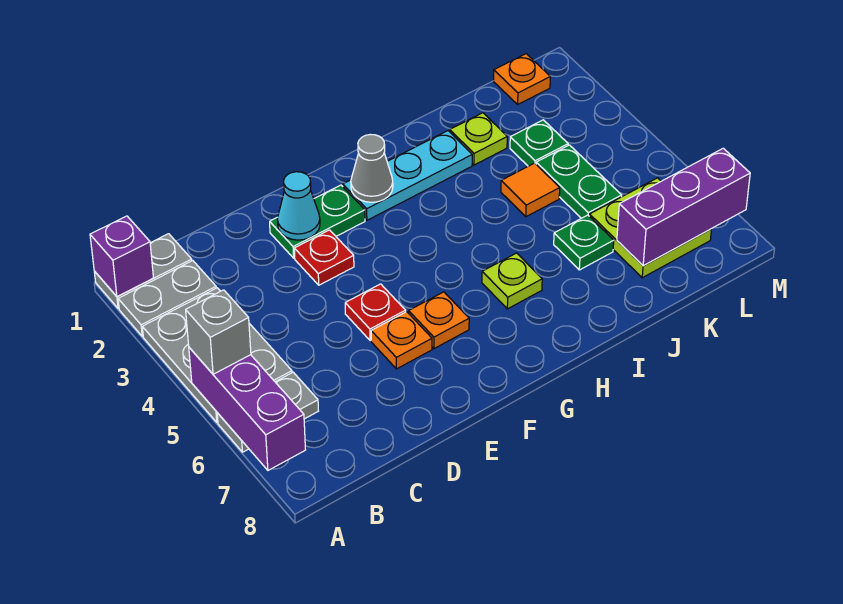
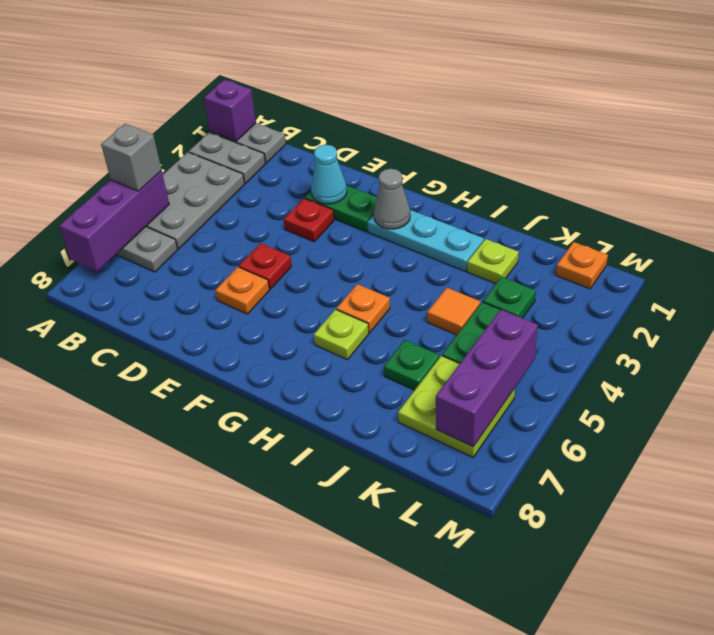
orange plate F6 level 1 -> orange plate H5 level 1
purple brick K7:M7 level 2 -> purple brick L5:L7 level 2

